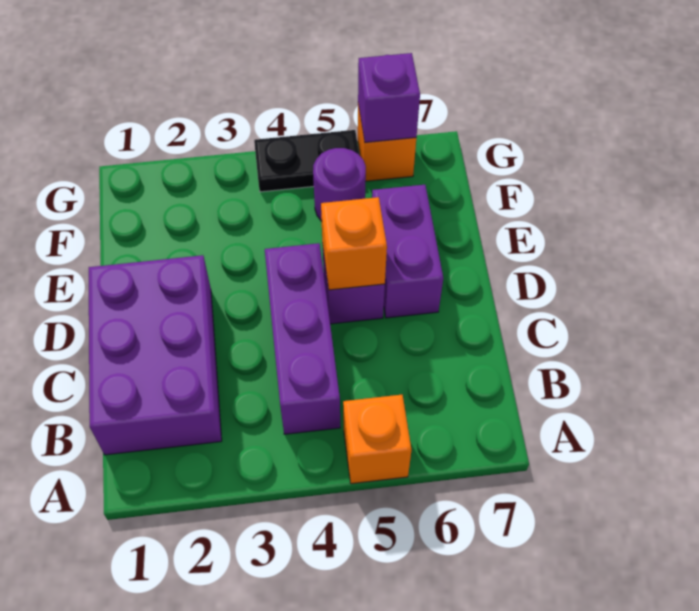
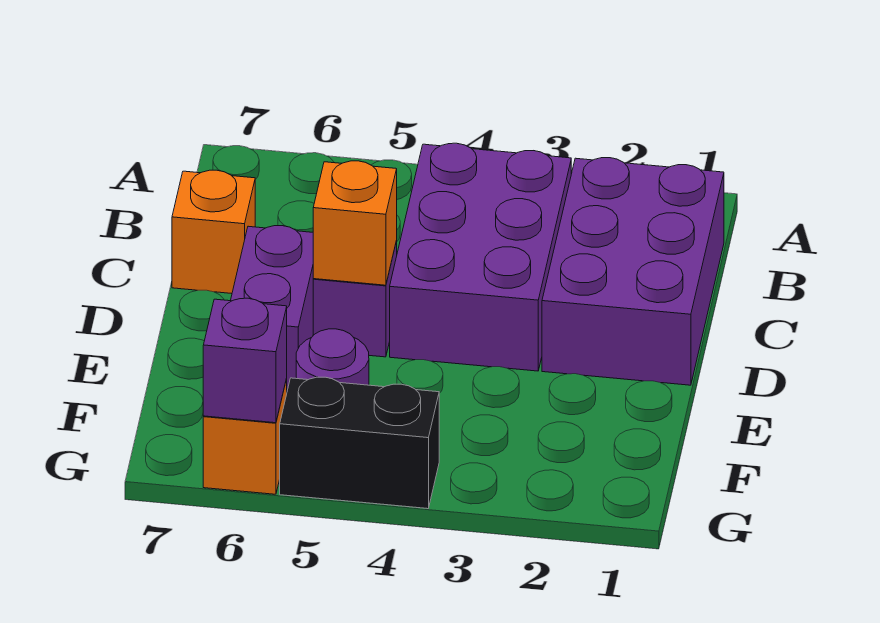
orange brick A5 level 1 -> orange brick C7 level 1
purple brick B4:D4 level 1 -> purple brick B3:D4 level 1
black plate G4:G5 level 1 -> black brick G4:G5 level 1

